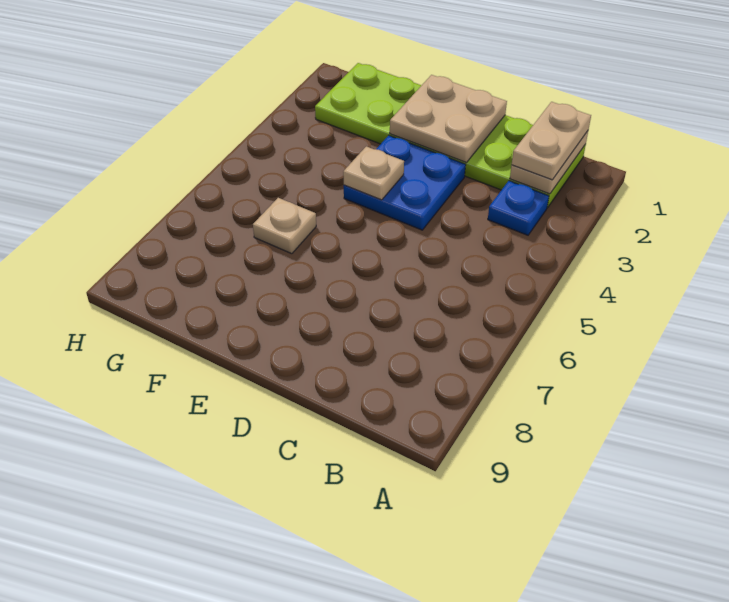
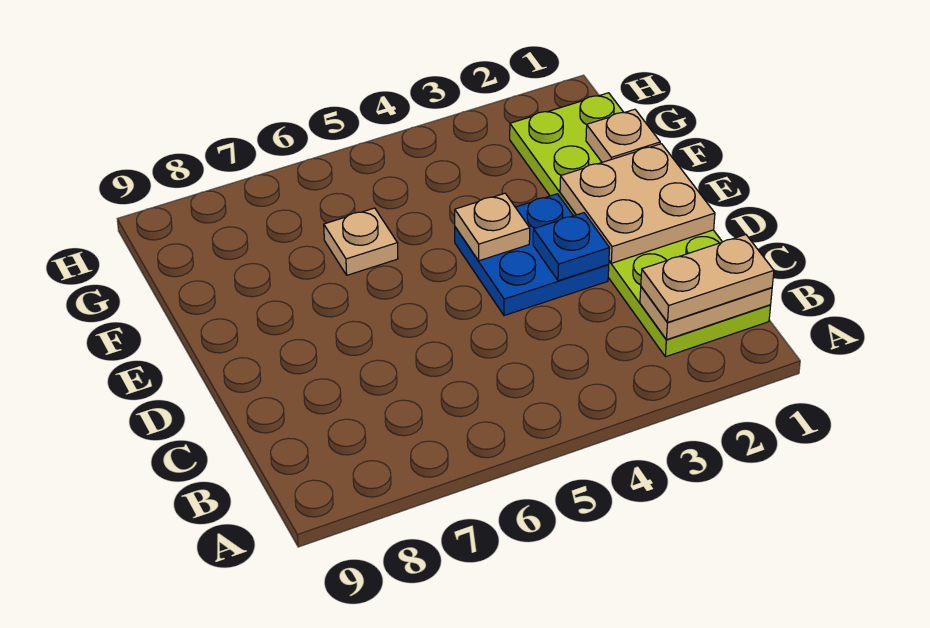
blue plate B3 level 1 -> blue plate D3 level 2
none -> tan plate F1 level 2

